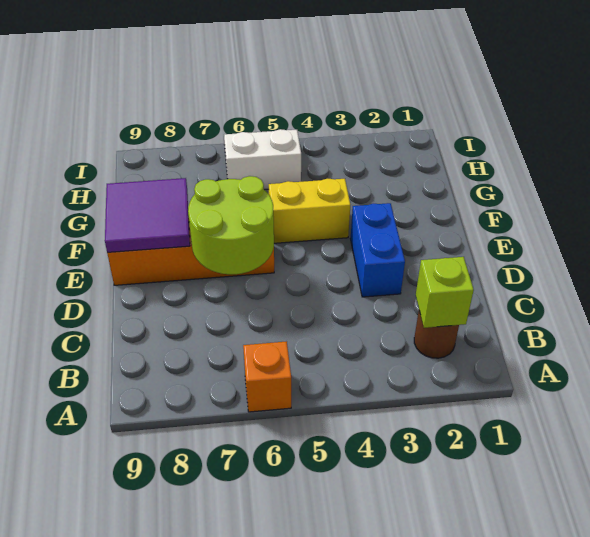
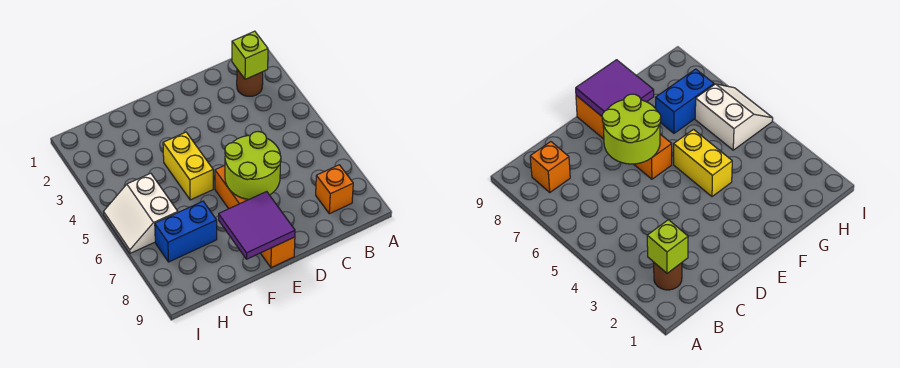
orange brick A6 level 1 -> orange brick B8 level 1
blue brick D3:E3 level 1 -> blue brick G7:H7 level 1

